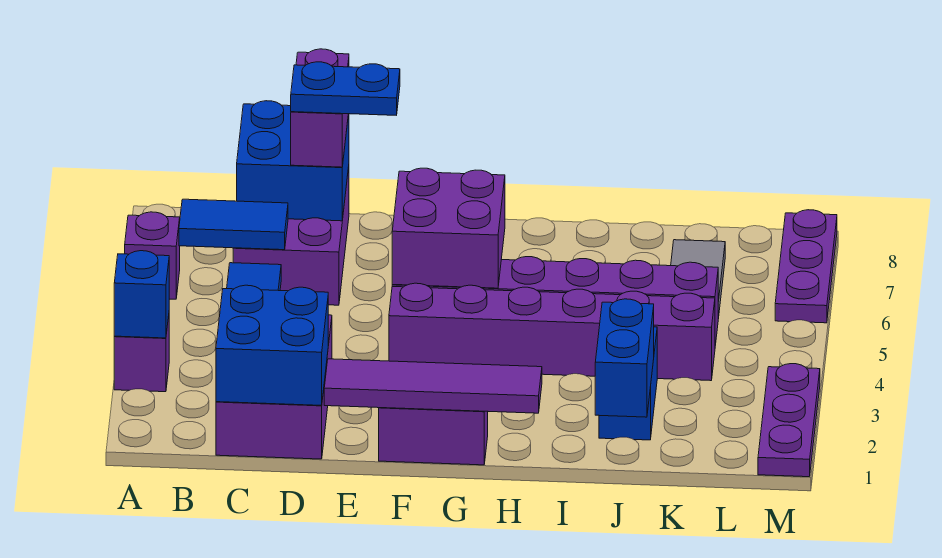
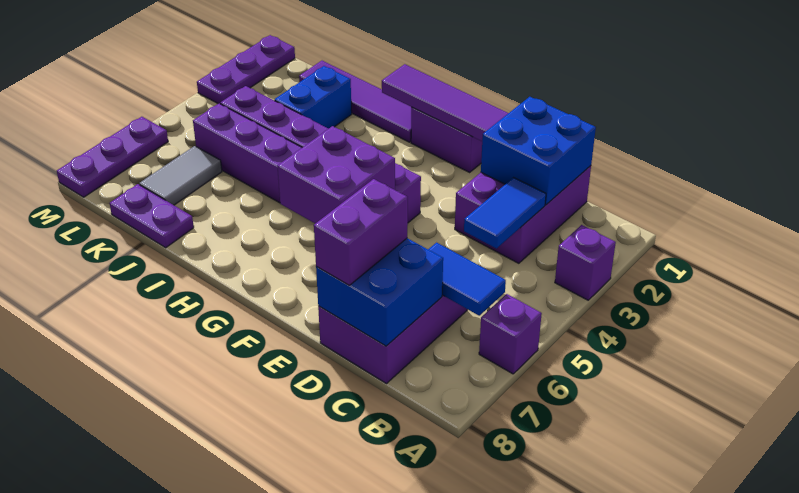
blue brick A3 level 2 -> none
blue plate D7:E7 level 4 -> none
none -> purple tile H1:K1 level 1
blue brick J1:J2 level 2 -> none
none -> purple plate J8:K8 level 1

